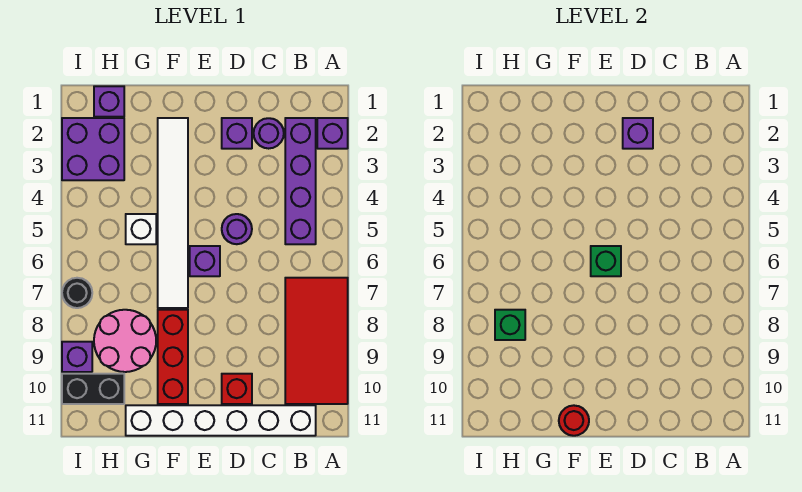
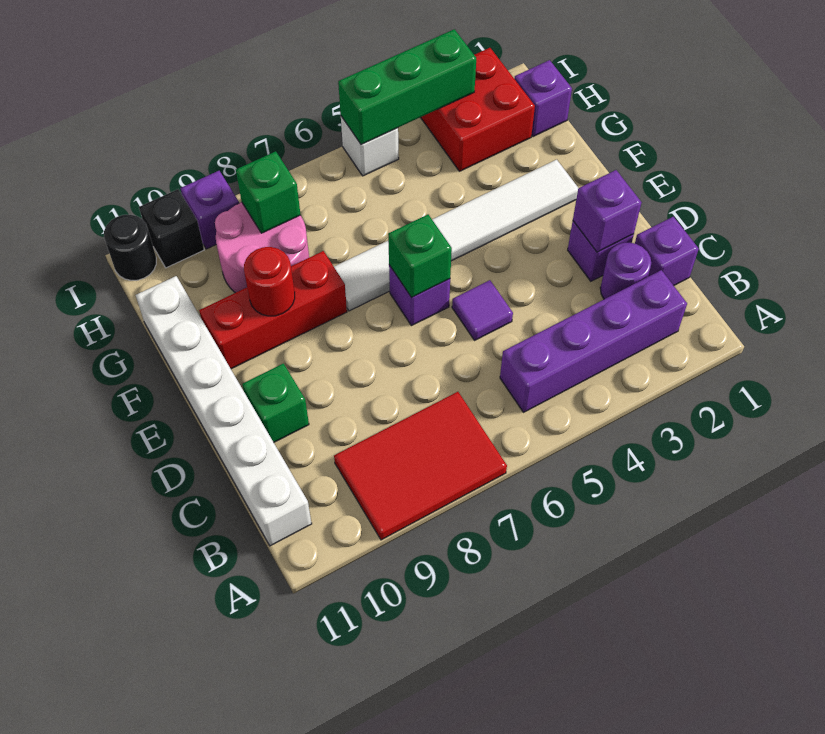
purple brick A2 level 1 -> purple brick C1 level 1
red tile A7:B10 level 1 -> red tile A7:B9 level 1
purple round brick D5 level 1 -> purple tile D5 level 1
red brick D10 level 1 -> green brick D10 level 1
red round brick F11 level 2 -> red round brick F9 level 2
white brick G5 level 1 -> white brick I5 level 1
purple brick H2:I3 level 1 -> red brick H2:I3 level 1
black brick H10:I10 level 1 -> black brick I10 level 1
none -> green brick I3:I5 level 2
black round brick I7 level 1 -> black round brick I11 level 1

